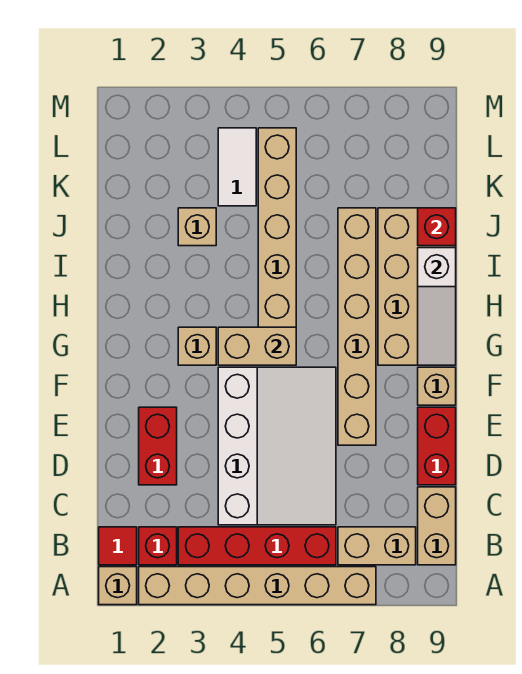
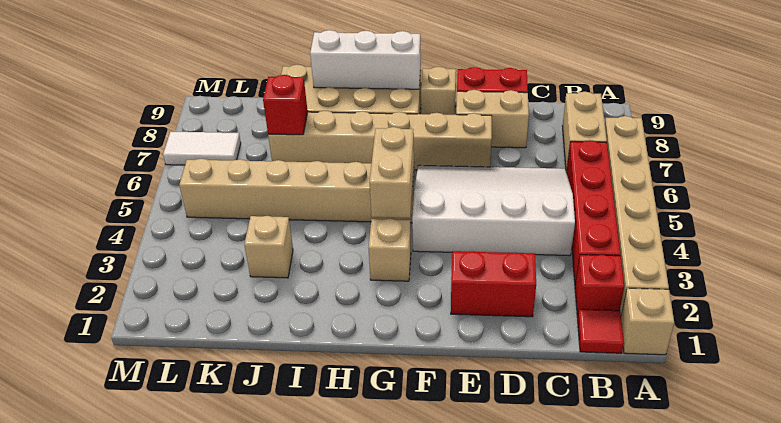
tan brick B9:C9 level 1 -> tan brick D8:E8 level 1
white slope G9:I9 level 2 top I -> white brick G9:I9 level 2
red brick J9 level 2 -> red brick J7 level 2
white tile K4:L4 level 1 -> white tile L7:M7 level 1

